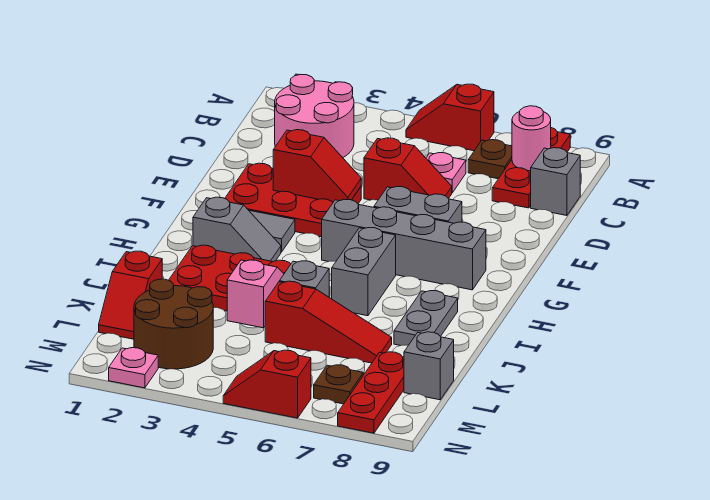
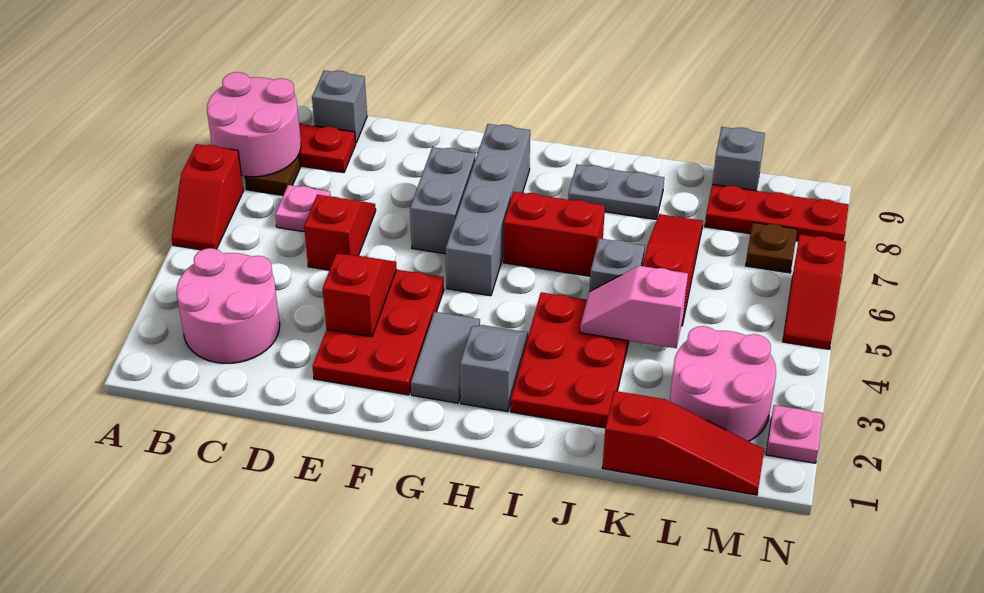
pink round brick B8 level 2 -> pink round brick A7:B8 level 2
grey brick H6:I6 level 1 -> red brick H6:I6 level 1
red slope K1:L1 level 1 top K -> red slope K1:M1 level 1 top K
brown round brick L2:M3 level 1 -> pink round brick L2:M3 level 1

